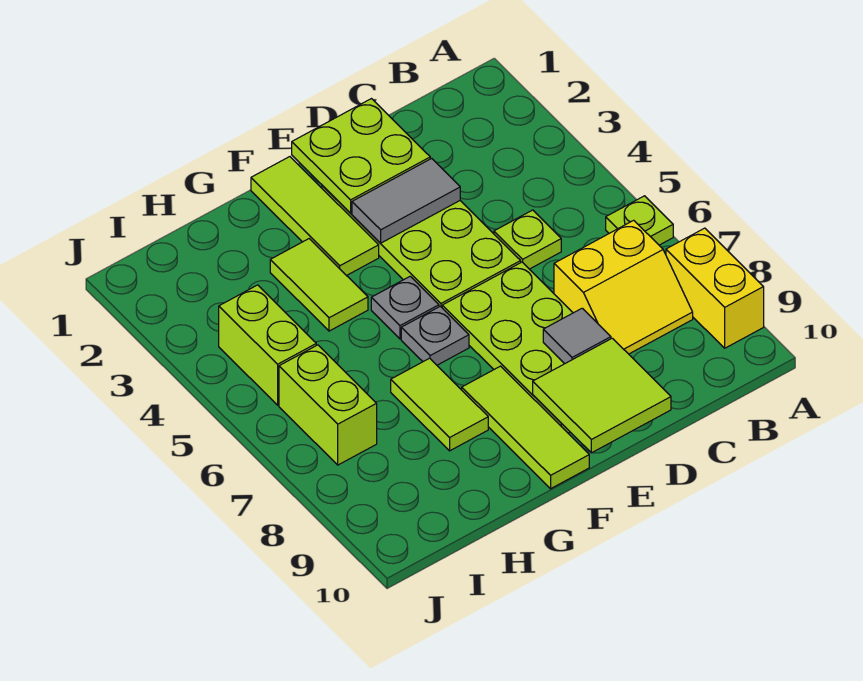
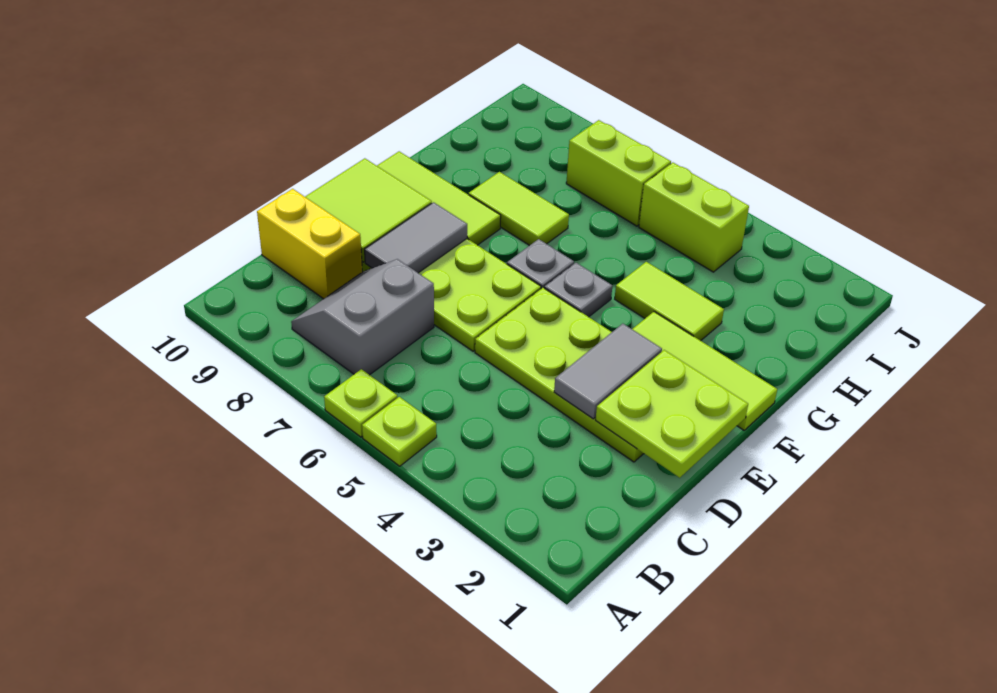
yellow brick A8:A9 level 1 -> yellow brick C9:C10 level 1
yellow slope B7:C8 level 1 top 7 -> grey slope B7:C8 level 1 top 7
lime plate C5 level 1 -> lime plate A5 level 1
grey tile D8 level 2 -> grey tile D8:E8 level 2

